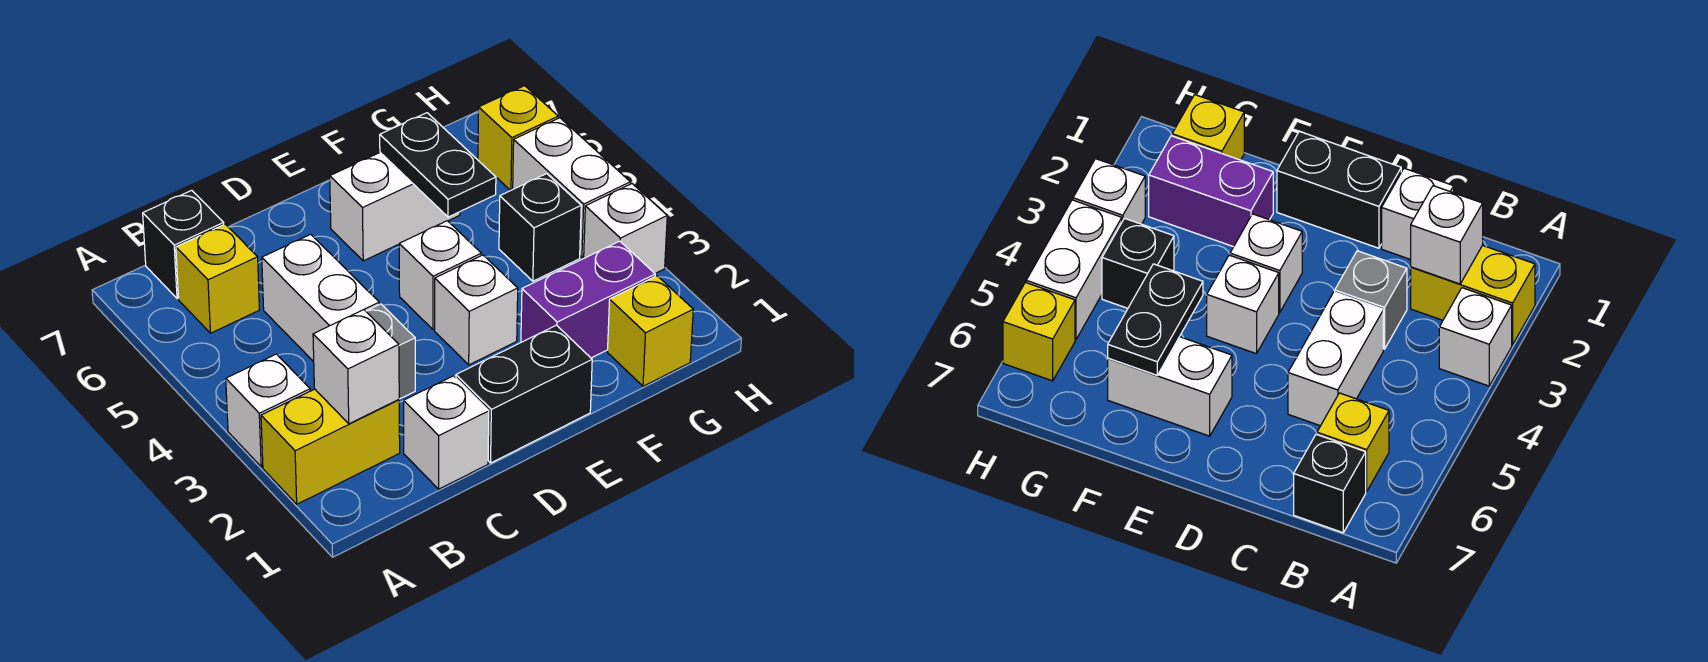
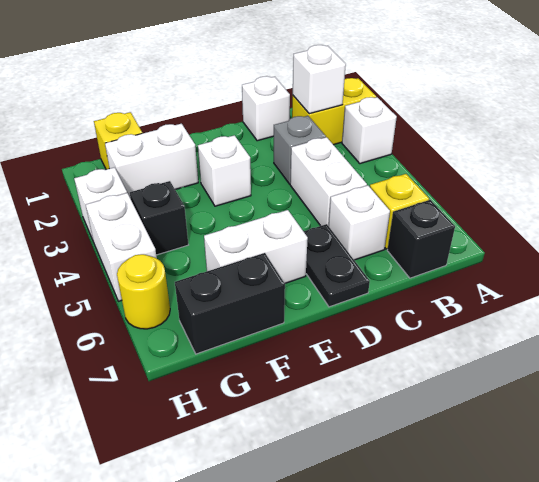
black brick D1:E1 level 1 -> black brick F7:G7 level 1
white brick E4 level 1 -> white brick C6 level 1
purple brick F2:G2 level 1 -> white brick F2:G2 level 1
black plate F5:F6 level 2 -> black plate D6:D7 level 1
yellow brick H6 level 1 -> yellow round brick H6 level 1

